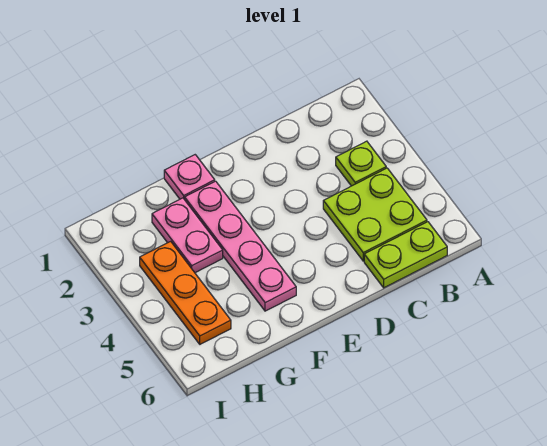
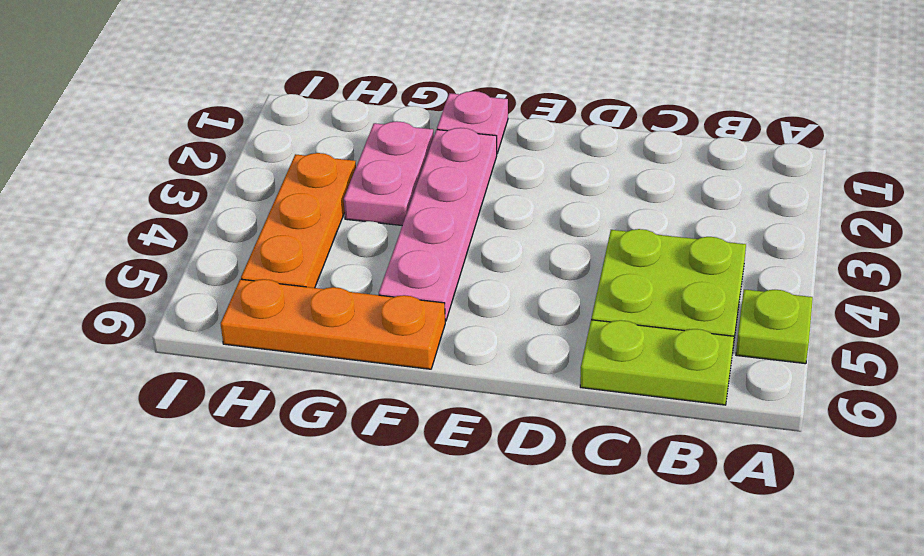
lime plate B3 level 1 -> lime plate A5 level 1
none -> orange plate F6:H6 level 1

